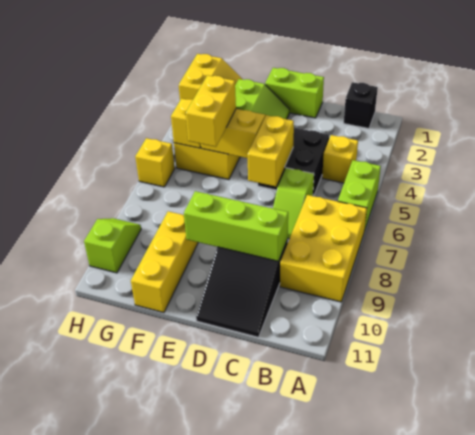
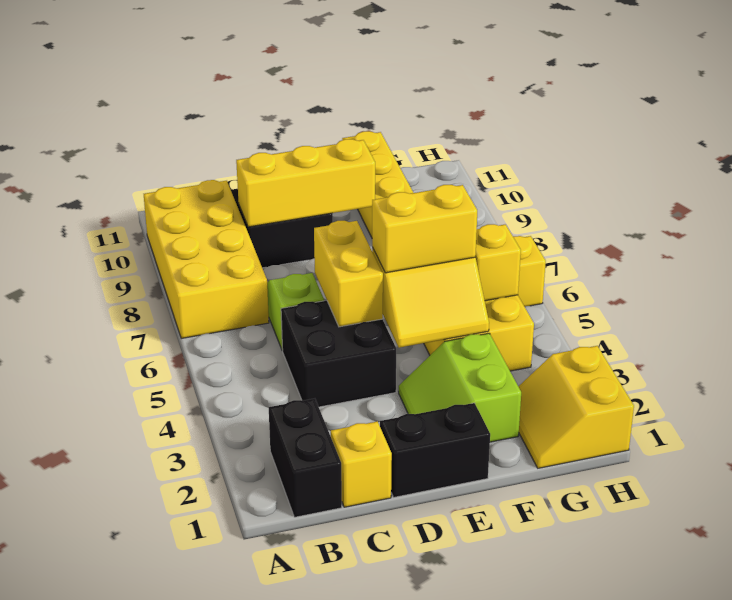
lime brick A5:A6 level 1 -> none
yellow brick A7:B9 level 1 -> yellow brick A7:B10 level 1
black brick B1 level 1 -> black brick B1:B2 level 1
yellow brick B4 level 1 -> yellow brick C1 level 1
lime brick C9:E9 level 2 -> yellow brick C9:E9 level 2
lime brick D1:E1 level 1 -> black brick D1:E1 level 1
yellow brick F5:F6 level 3 -> yellow brick E5:F5 level 3
lime slope H9:H10 level 1 top 10 -> none

